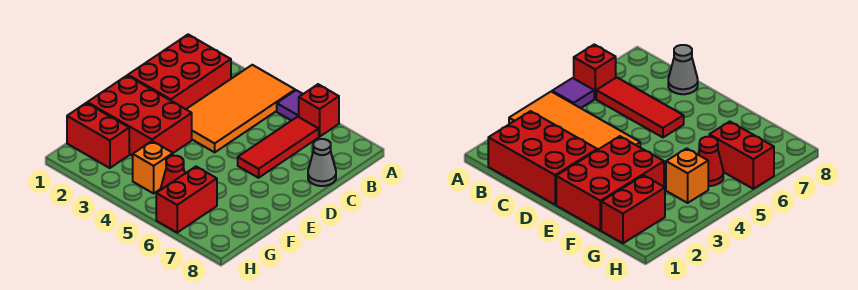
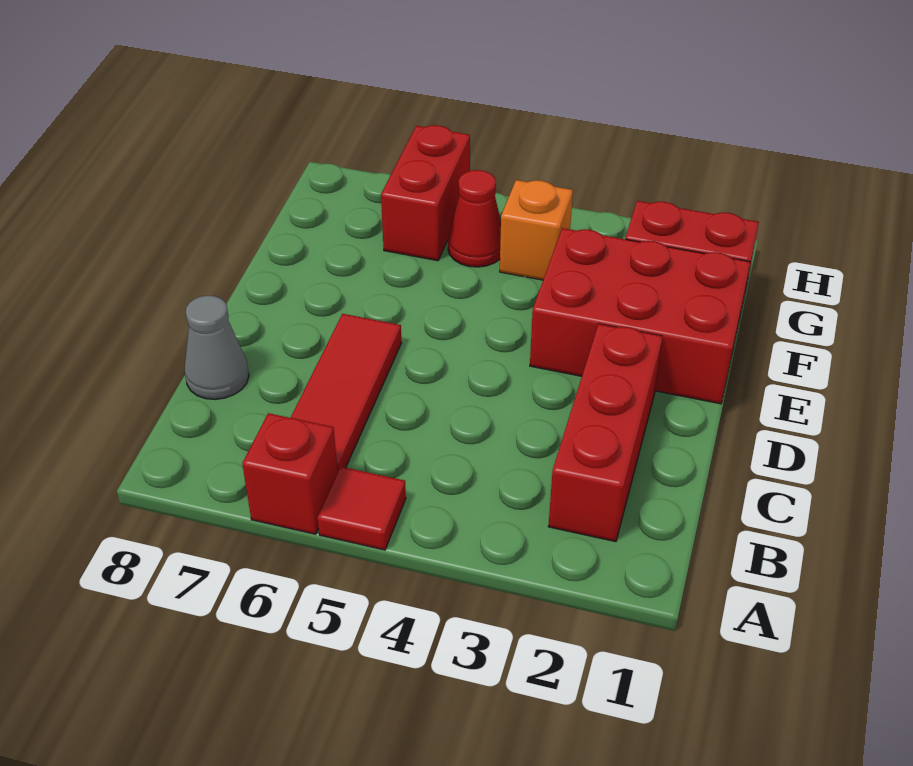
orange tile A3:D4 level 1 -> none
purple tile A5 level 1 -> red tile A5 level 1
red brick B1:D2 level 1 -> red brick B2:D2 level 1

